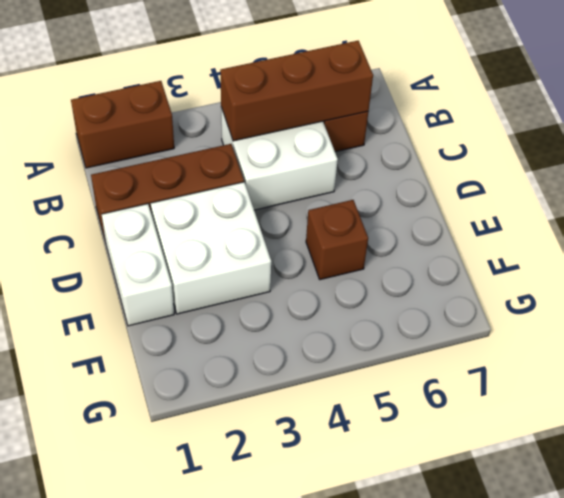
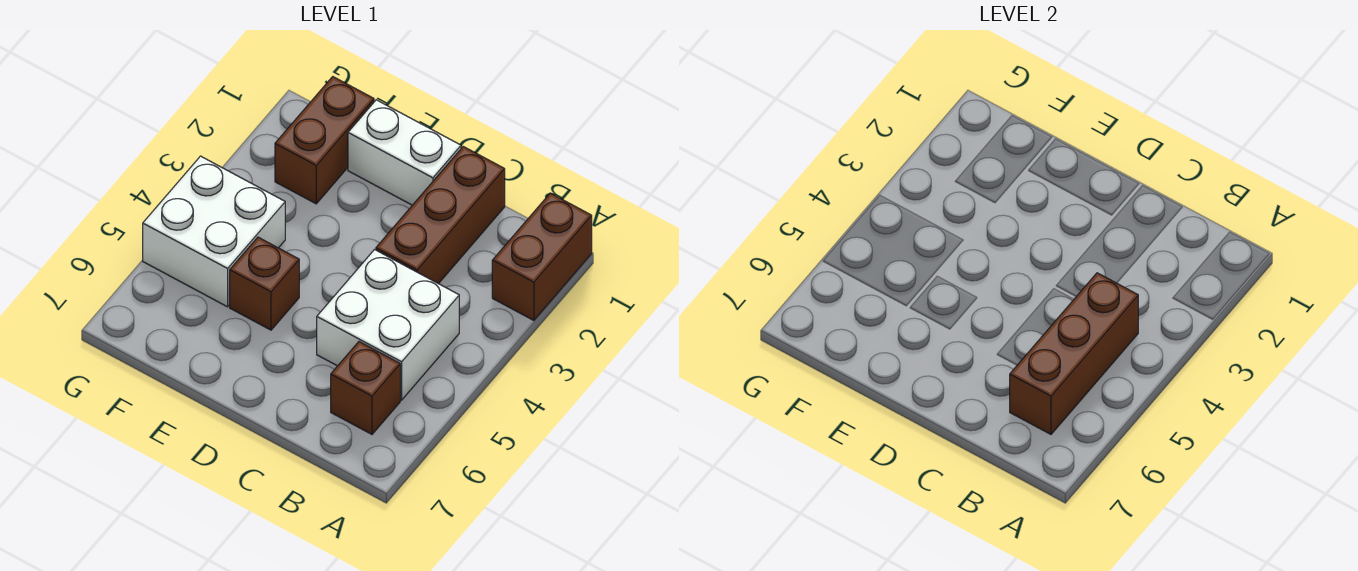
white brick D2:E3 level 1 -> white brick F4:G5 level 1
none -> brown brick F1:F2 level 1

